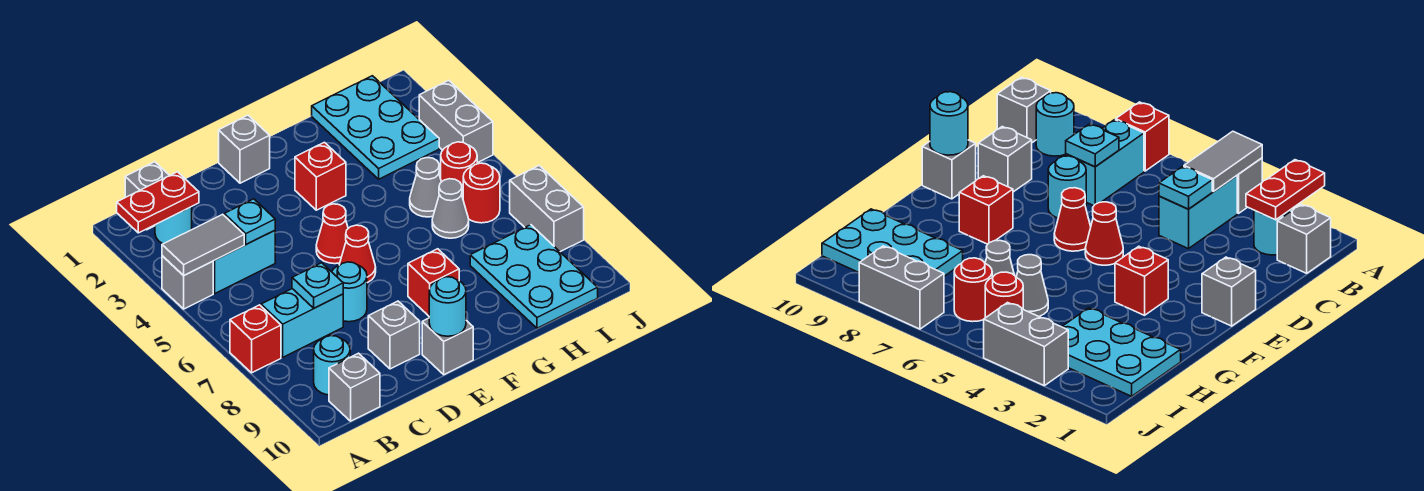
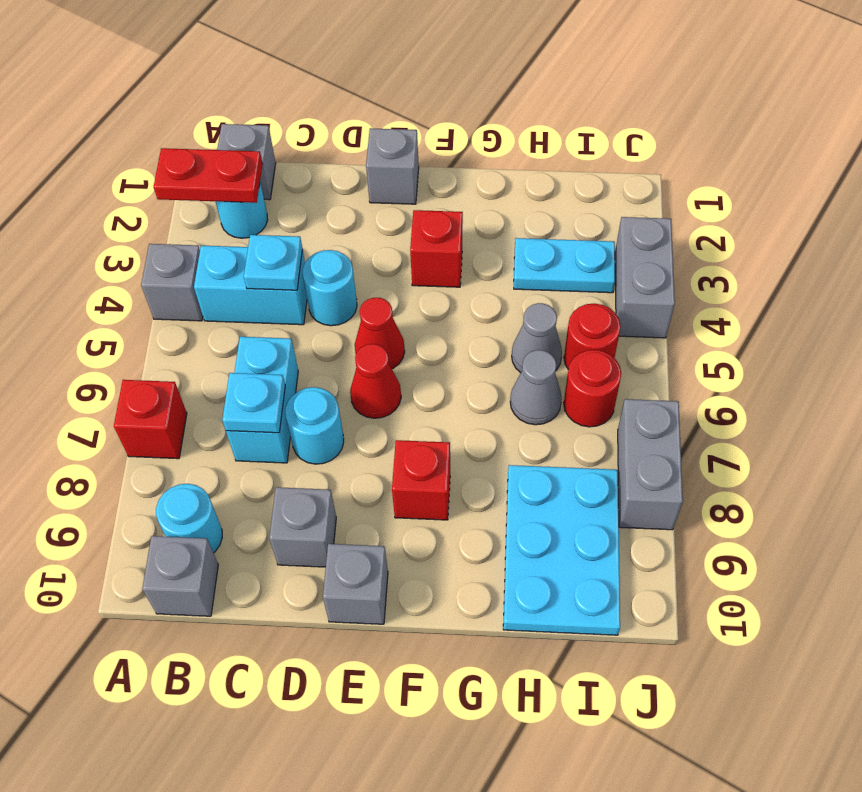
grey tile A4:B4 level 2 -> none
cyan brick B7:C7 level 1 -> cyan brick C6:C7 level 1
cyan round brick E10 level 2 -> cyan round brick D4 level 1
cyan plate H1:I3 level 1 -> cyan plate H3:I3 level 1

